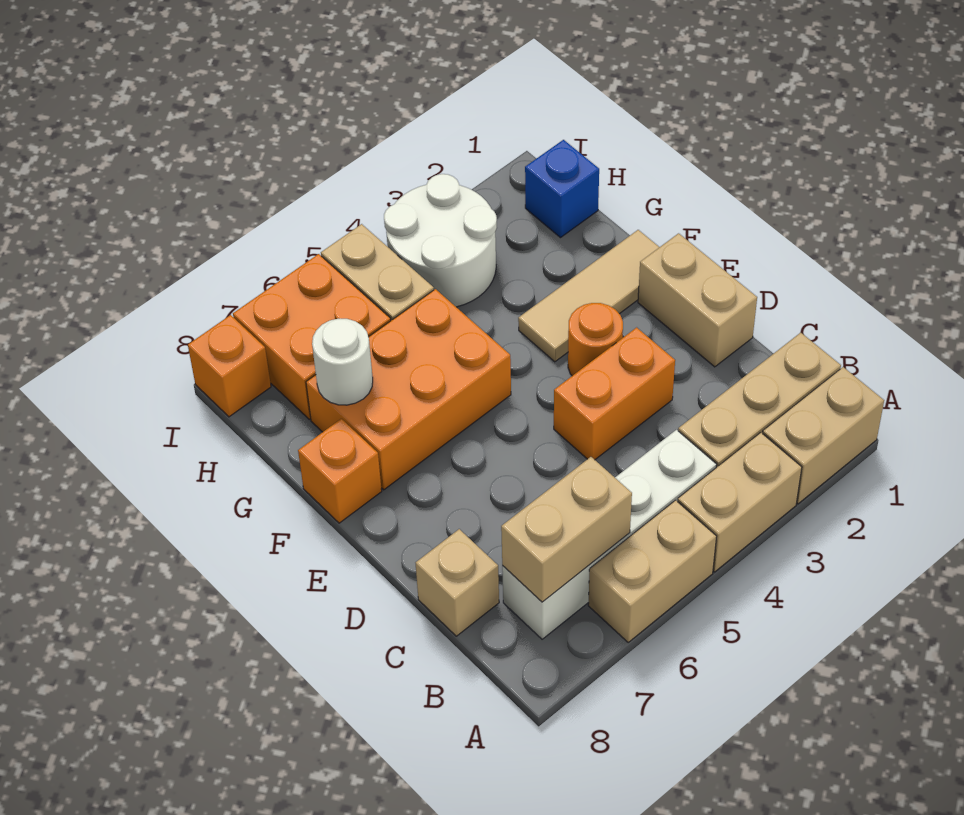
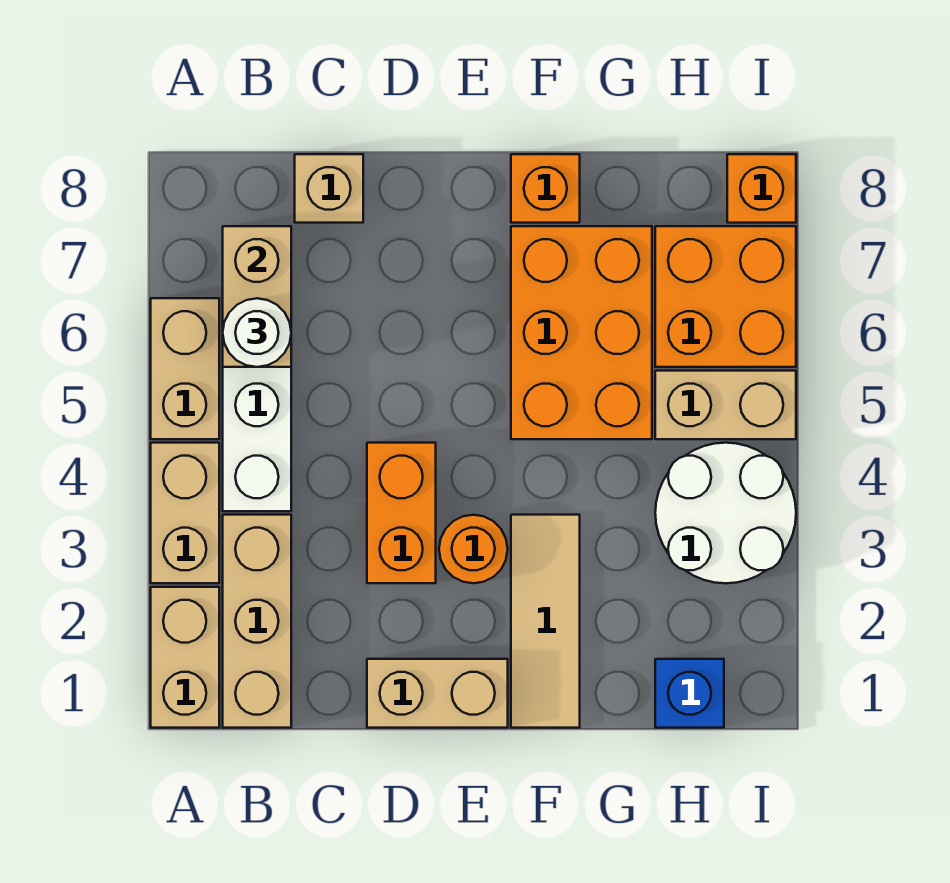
white round brick G7 level 2 -> white round brick B6 level 3

